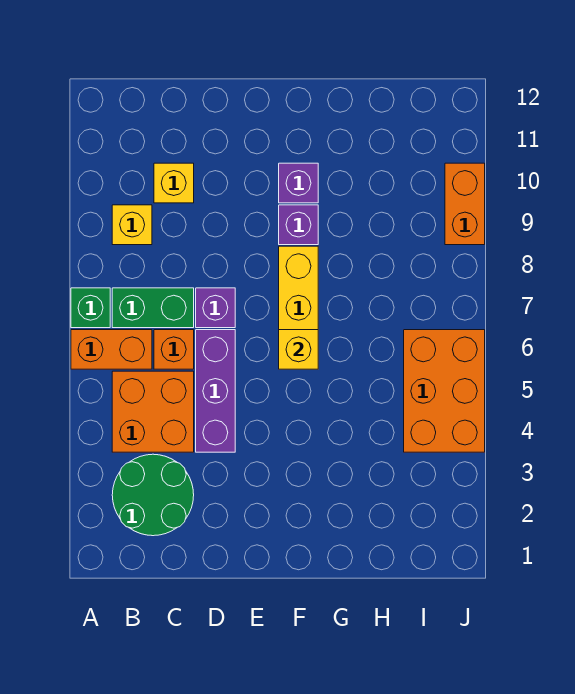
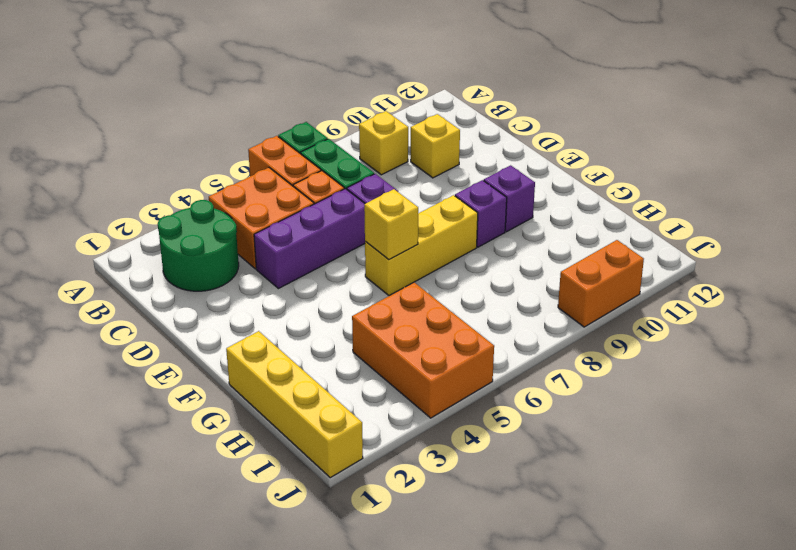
none -> yellow brick G1:J1 level 1
orange brick I4:J6 level 1 -> orange brick H4:J5 level 1

